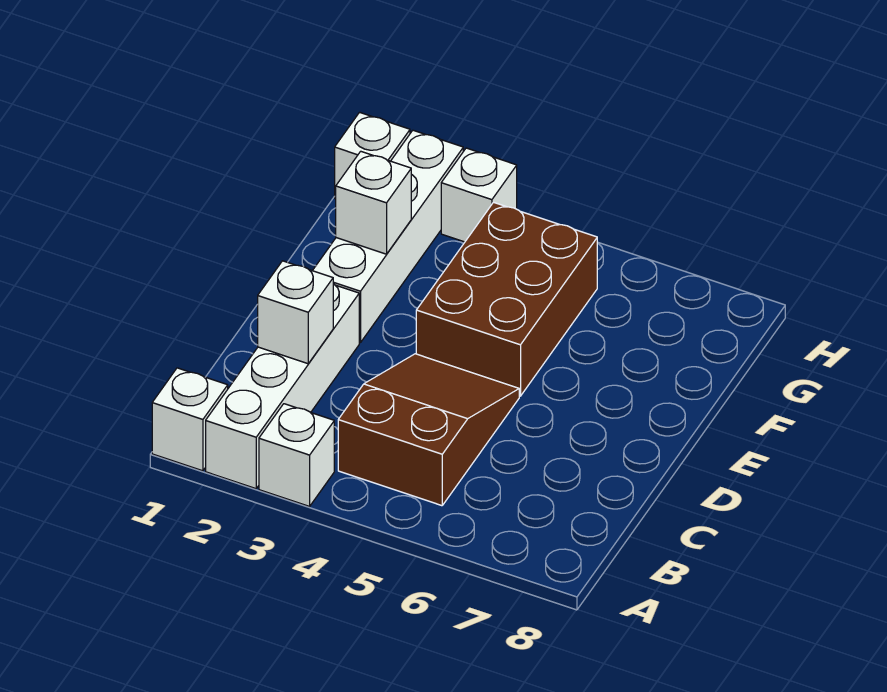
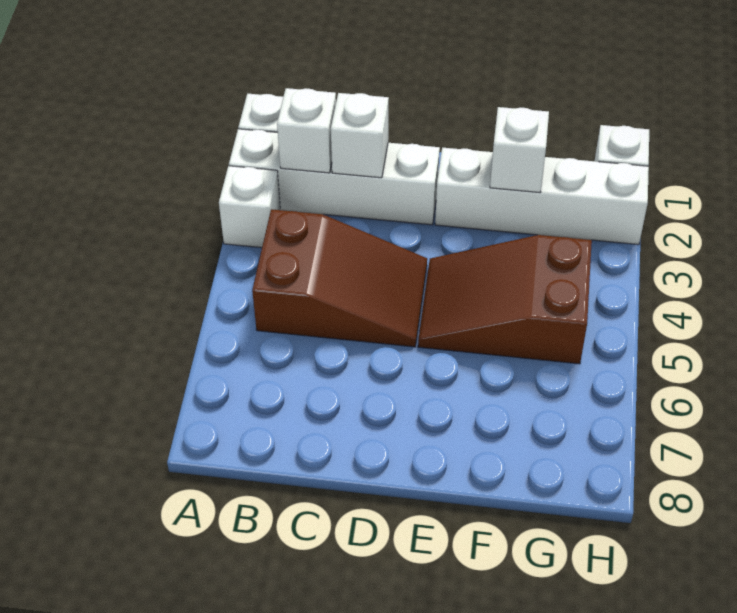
brown brick E4:G5 level 1 -> brown slope E4:G5 level 1 top G
white brick H3 level 1 -> white brick B2 level 2

